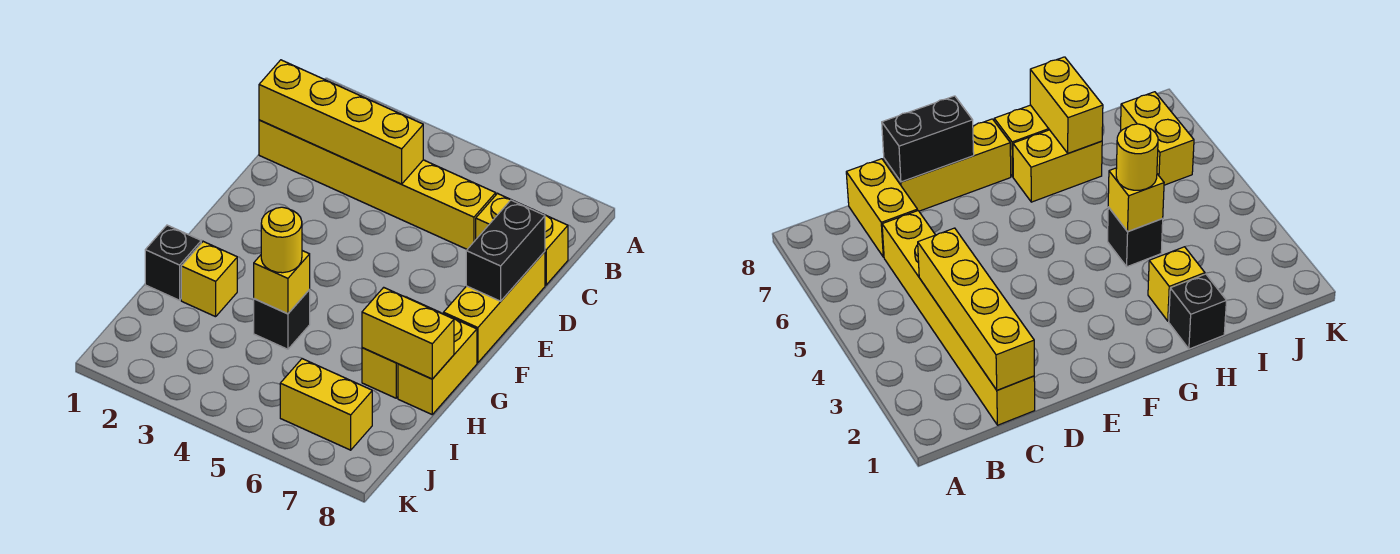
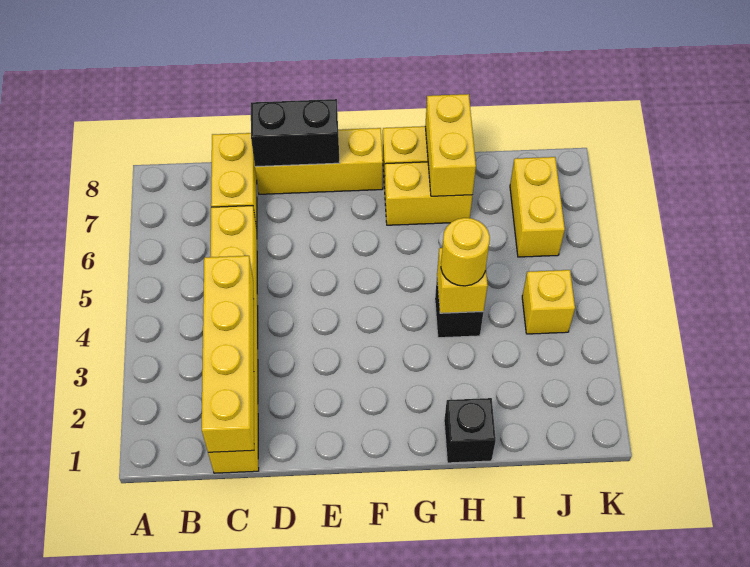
yellow brick H2 level 1 -> yellow brick J4 level 1

